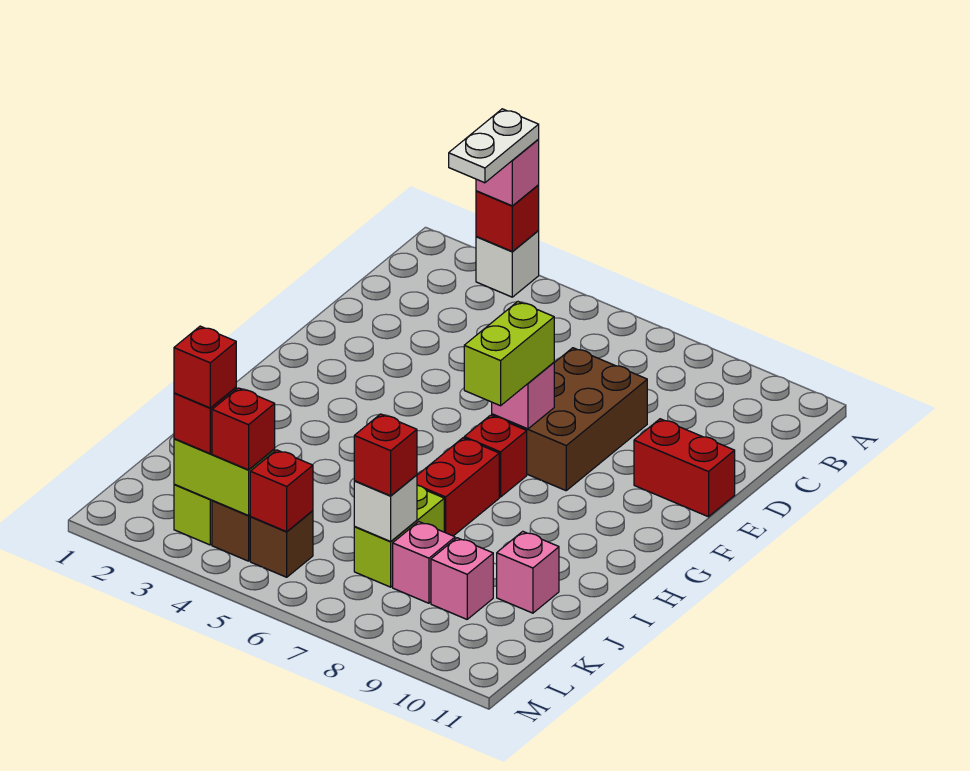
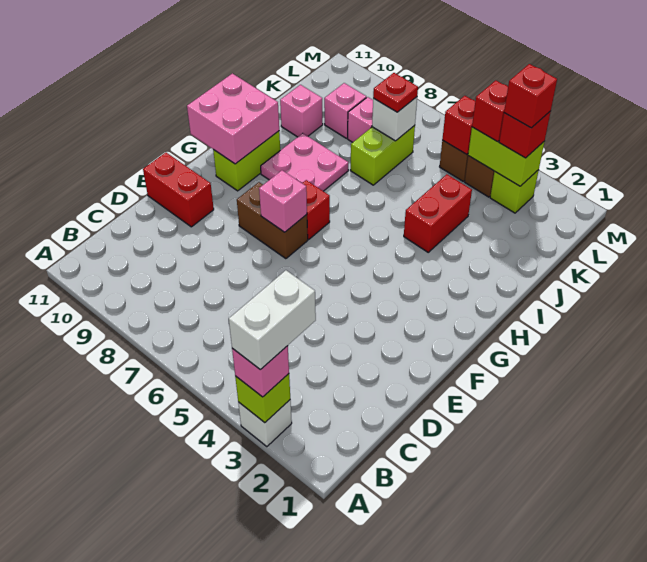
red brick A3 level 2 -> lime brick A3 level 2
white plate A3:B3 level 4 -> white brick A3:B3 level 4
brown brick D7:F8 level 1 -> brown brick F7:F8 level 1
lime brick F7:G7 level 3 -> lime brick G10:H10 level 1
none -> pink brick G10:H11 level 2
red brick H7:I7 level 1 -> red brick I4:J4 level 1
none -> pink plate H8:I9 level 1
red brick K7 level 3 -> red plate K7 level 3

